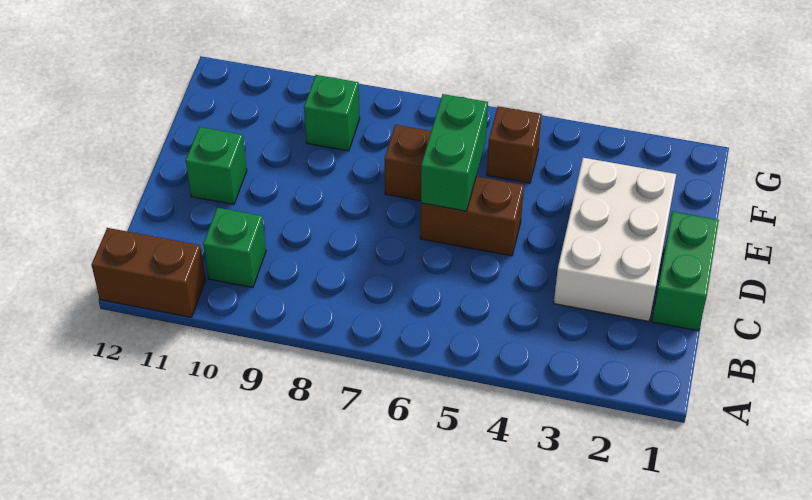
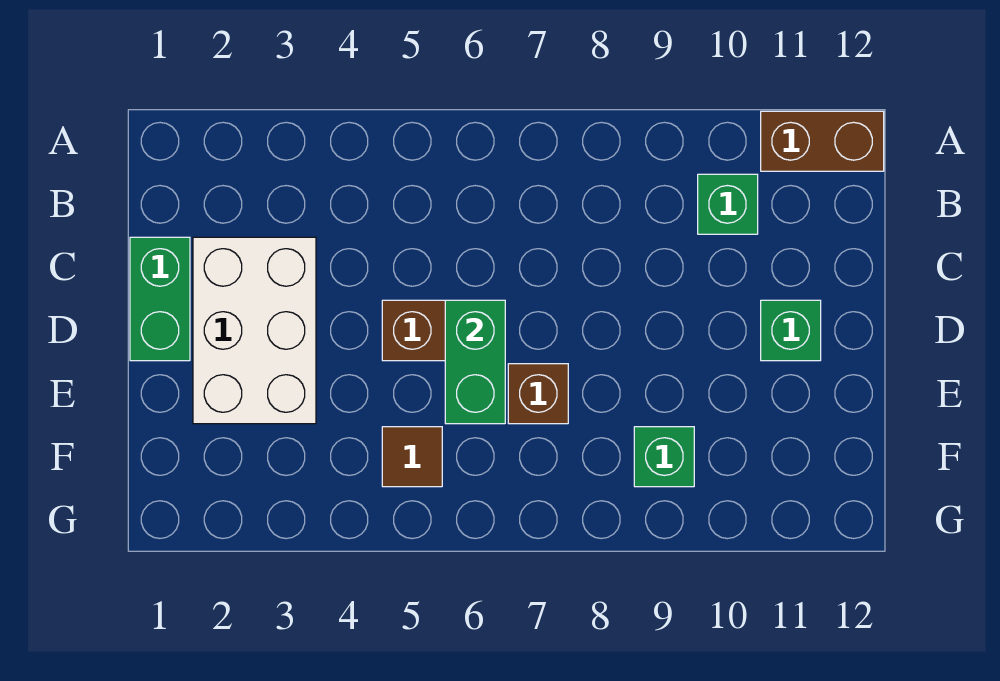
brown brick F5 level 1 -> brown tile F5 level 1

